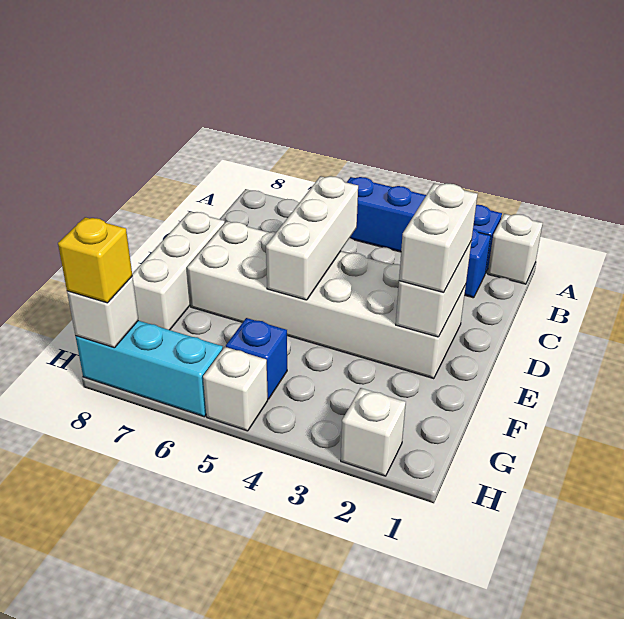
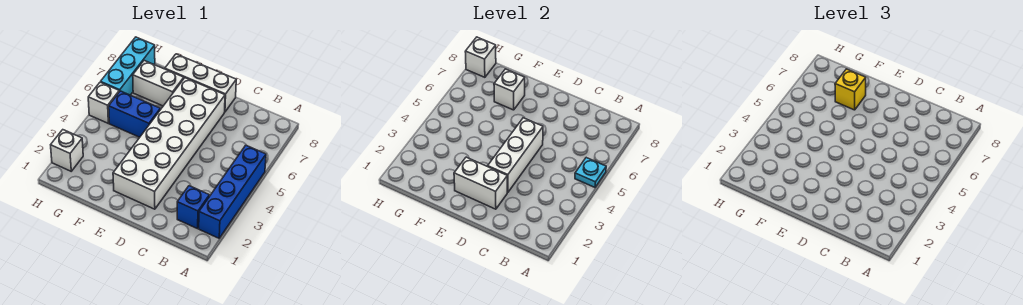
white brick A1 level 1 -> white brick F7 level 2
none -> cyan plate A5 level 2
white brick C5:E5 level 2 -> white brick D3:D5 level 2
white brick D2:E2 level 3 -> white brick F7:G7 level 1
blue brick G5 level 1 -> blue brick F5:G5 level 1
yellow brick H8 level 3 -> yellow brick F7 level 3

